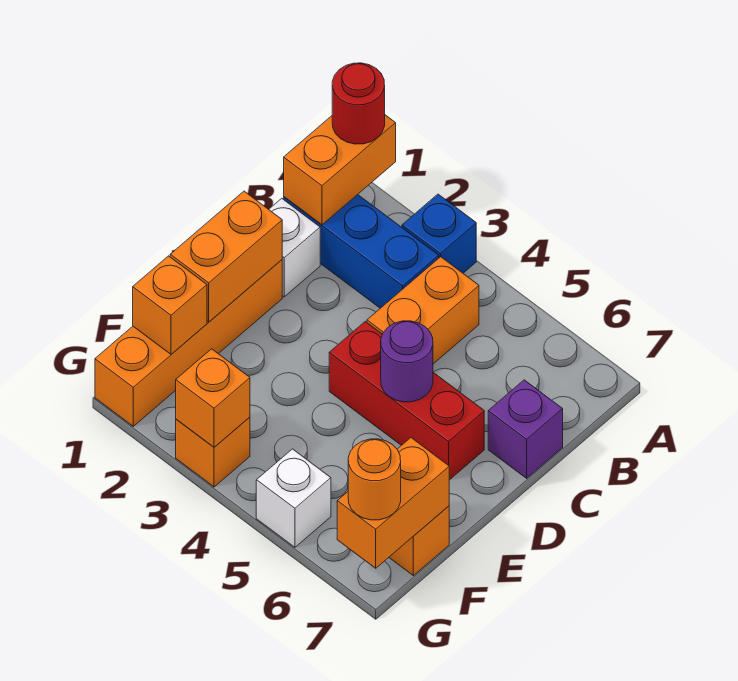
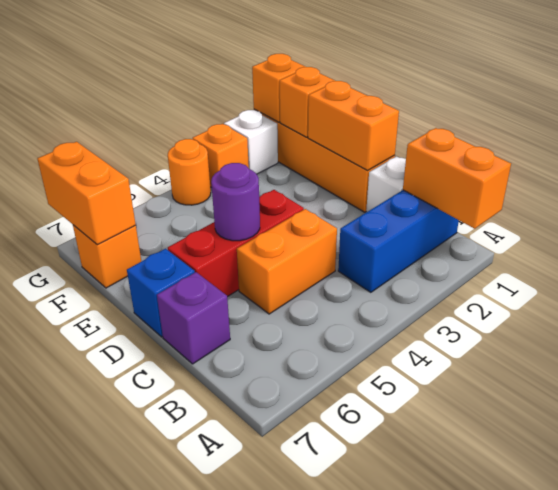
red round brick A1 level 3 -> none
blue brick A3 level 1 -> blue brick D7 level 1
orange brick B4:C4 level 1 -> orange brick C4:C5 level 1
orange brick G3 level 2 -> orange brick G1 level 2
white brick G5 level 1 -> white brick G2 level 1
orange round brick G7 level 3 -> orange round brick G4 level 1

